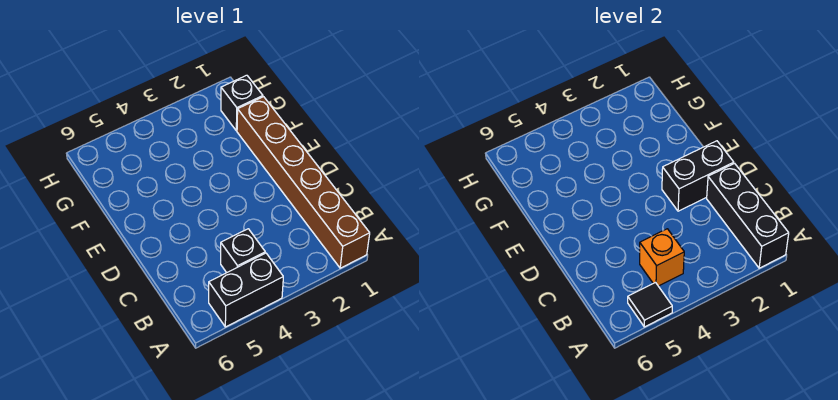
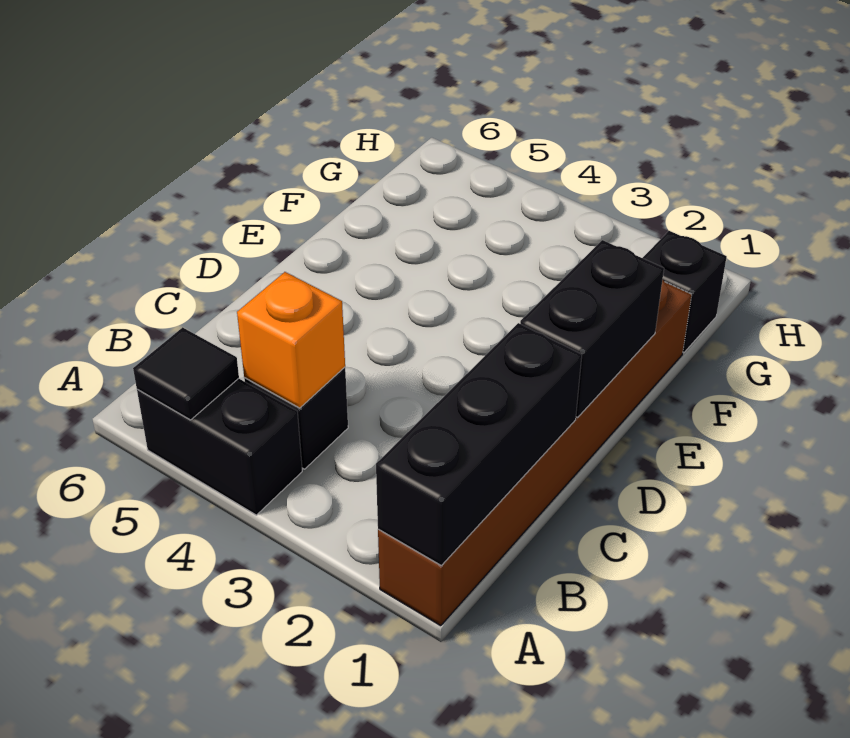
black brick D1:D2 level 2 -> black brick D1:E1 level 2

